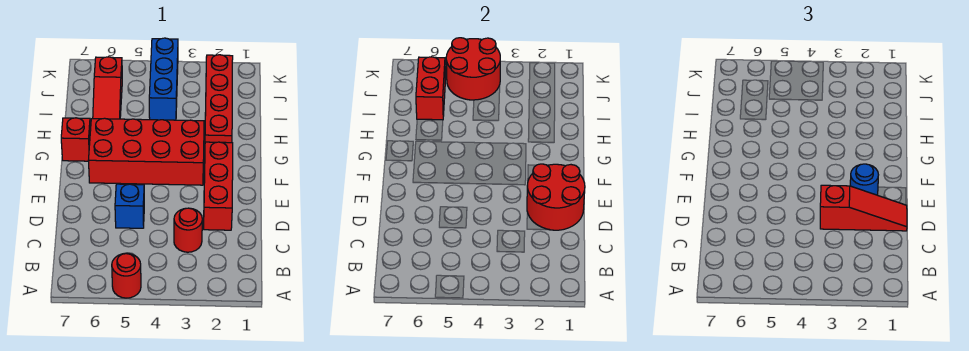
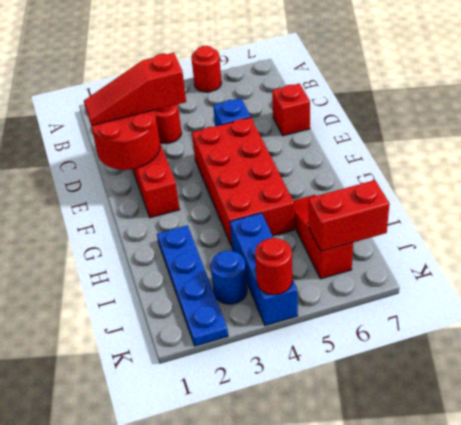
blue round brick E2 level 3 -> blue round brick J3 level 1
red brick F3:G6 level 1 -> red brick E4:H5 level 1
red brick G7 level 1 -> red brick D7 level 1
red plate H2:K2 level 1 -> blue plate H2:K2 level 1
red brick I6:J6 level 2 -> red brick J6:J7 level 2
red round brick J4:K5 level 2 -> red round brick K4 level 2

